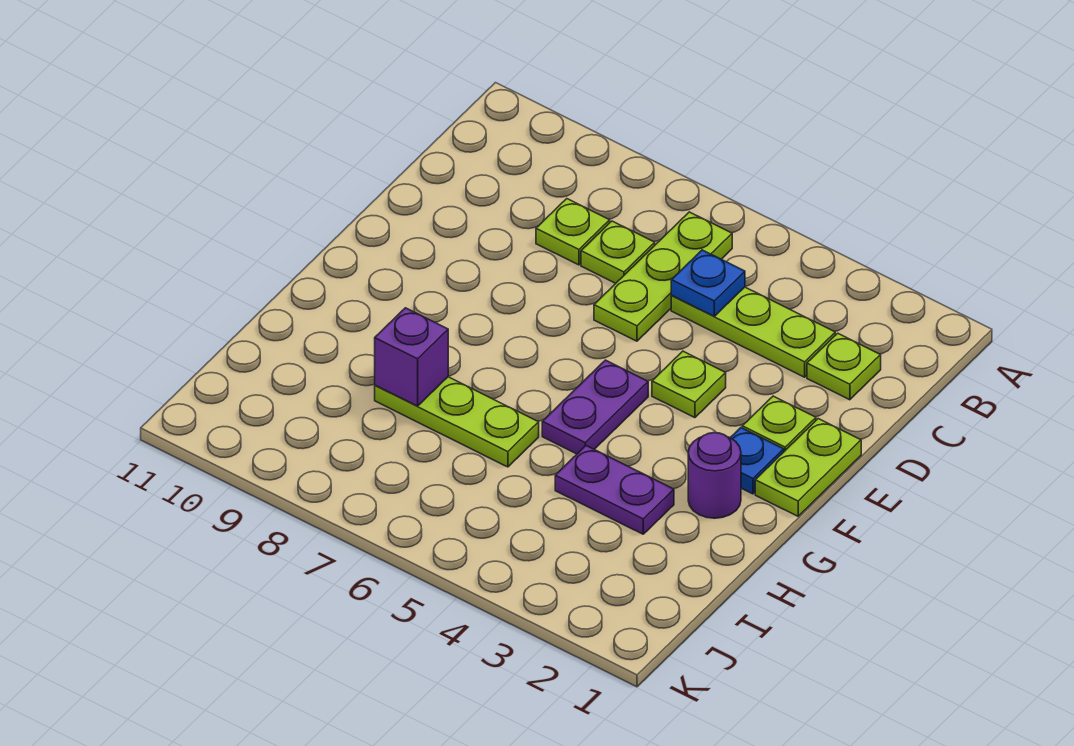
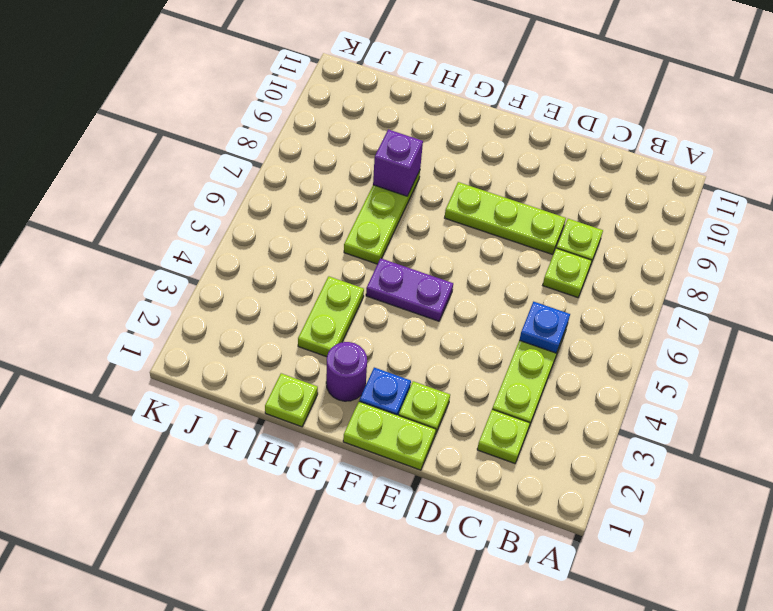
lime plate B6:D6 level 1 -> lime plate D8:F8 level 1
lime plate E4 level 1 -> lime plate H1 level 1
purple plate H3:H4 level 1 -> lime plate H3:H4 level 1

